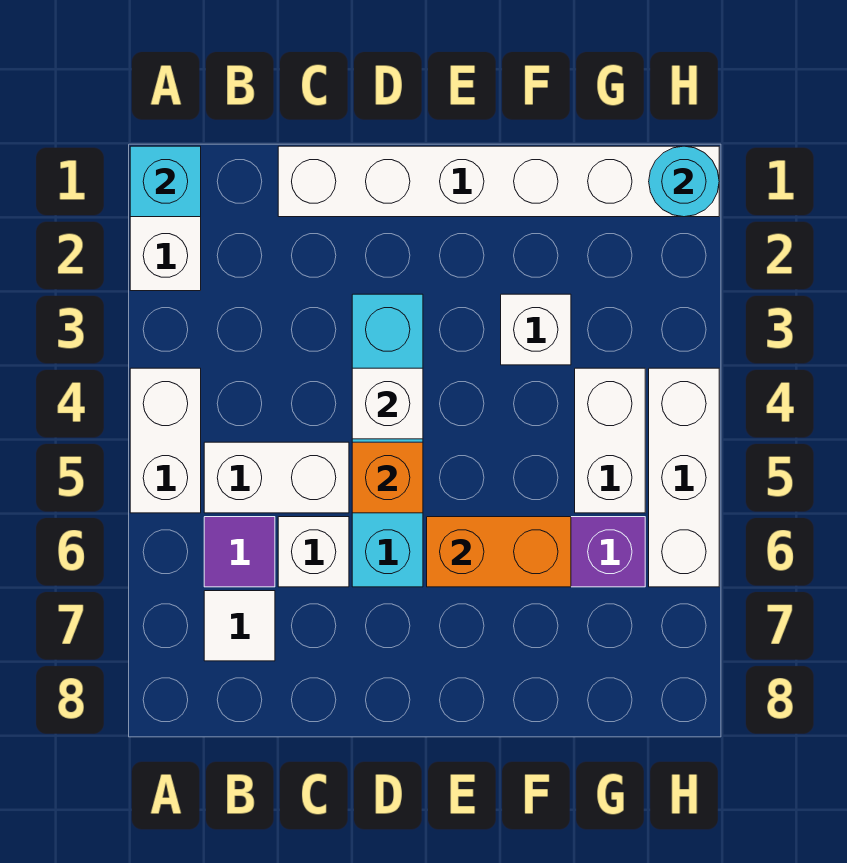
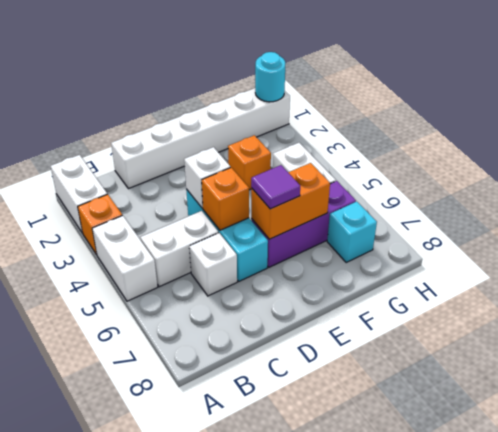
cyan brick A1 level 2 -> cyan brick G7 level 1
none -> orange brick A3 level 1
purple tile B6 level 1 -> purple tile E6 level 3
white tile B7 level 1 -> none
cyan brick D3:D6 level 1 -> cyan brick D4:D6 level 1
white brick F3 level 1 -> orange brick F3 level 1
white brick H4:H6 level 1 -> none

